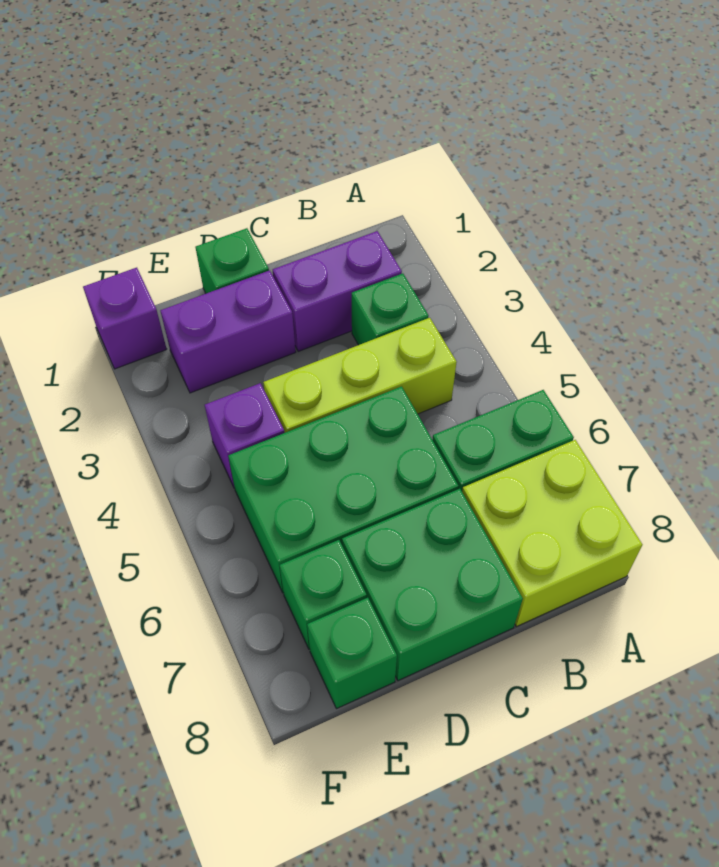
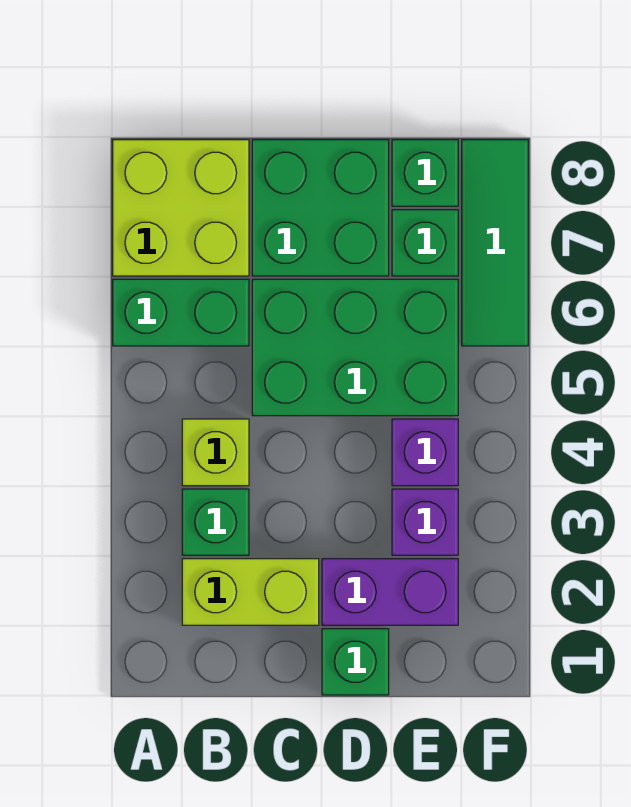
purple brick B2:C2 level 1 -> lime brick B2:C2 level 1
lime brick B4:D4 level 1 -> lime brick B4 level 1
purple brick F1 level 1 -> purple brick E3 level 1
none -> green tile F6:F8 level 1

